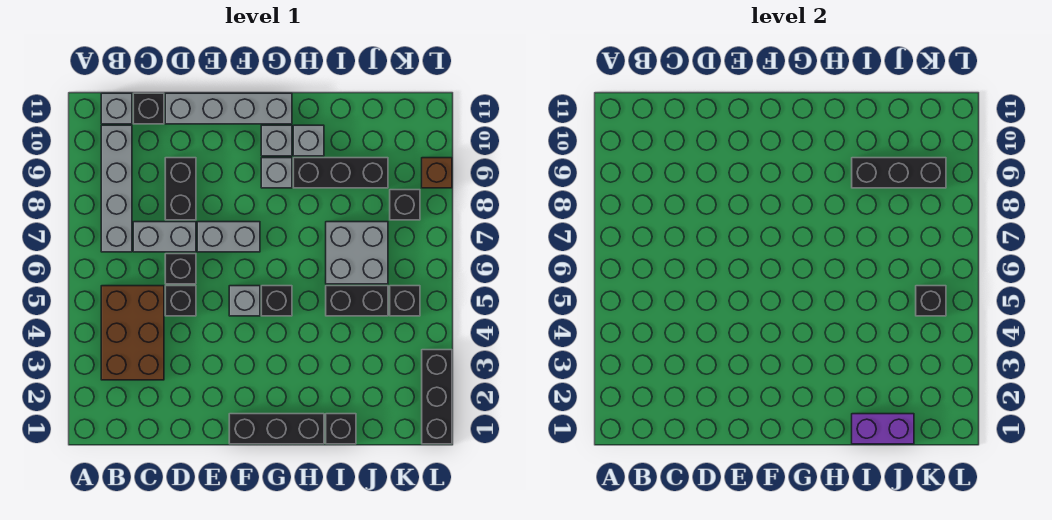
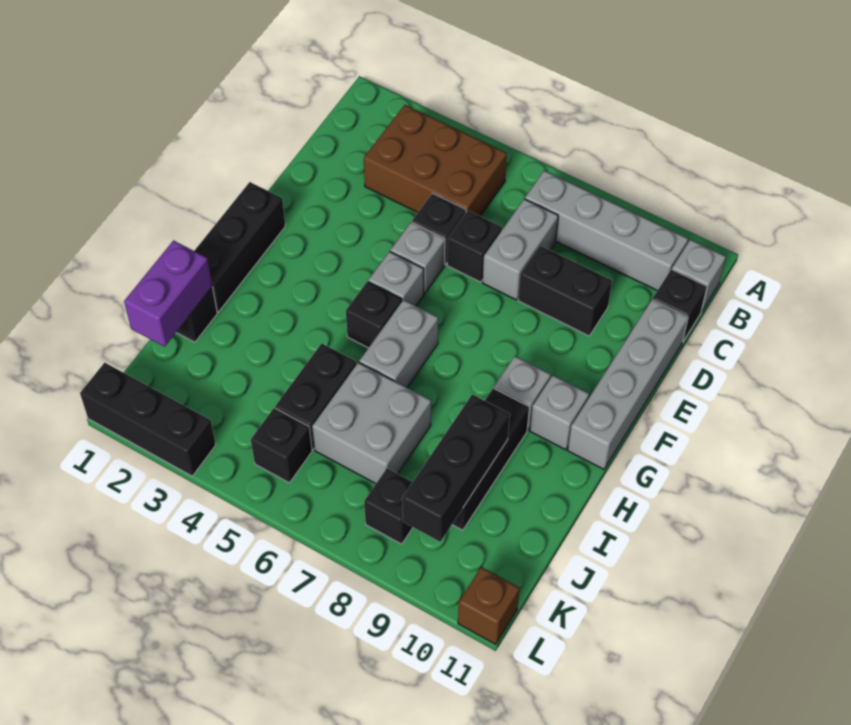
grey brick E7:F7 level 1 -> grey brick G6:H6 level 1
grey brick H10 level 1 -> grey brick E5 level 1
black brick K5 level 2 -> none
brown brick L9 level 1 -> brown brick L11 level 1

